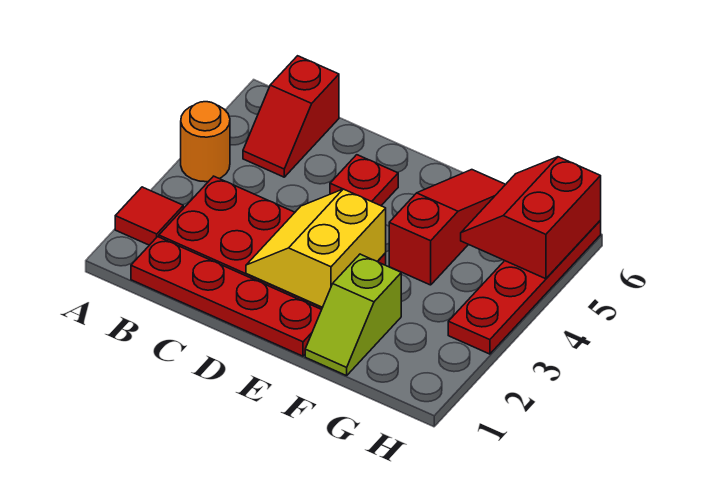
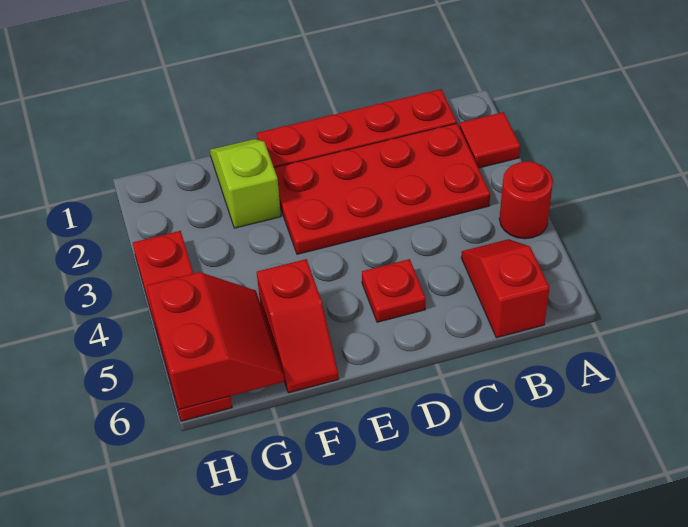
orange round brick A4 level 1 -> red round brick A4 level 1
yellow slope D2:E3 level 2 top E -> none
red slope F4:F6 level 1 top 4 -> red slope F5:F6 level 1 top 5

